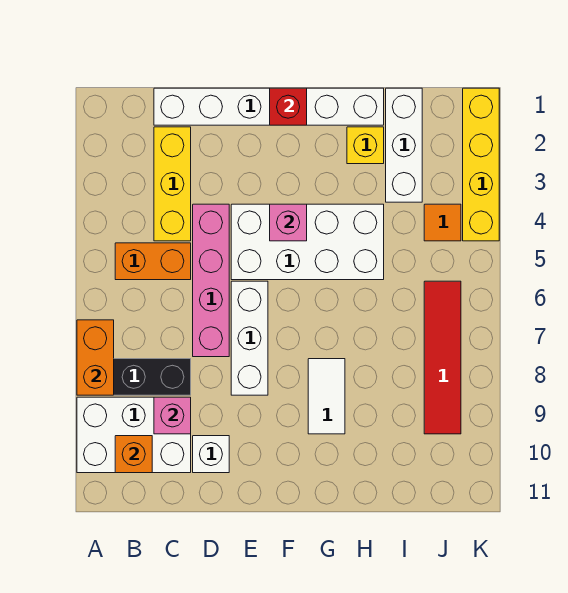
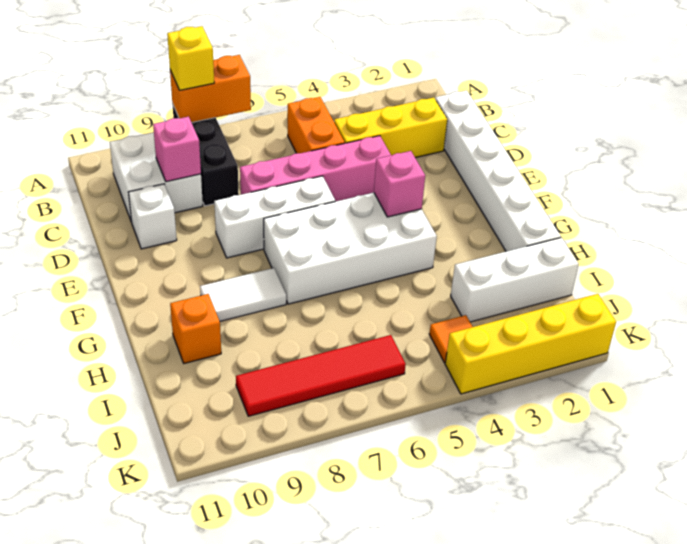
white brick A9:C10 level 1 -> white brick B9:C10 level 1
orange brick B10 level 2 -> orange brick H10 level 1
white brick E4:H5 level 1 -> white brick F4:G7 level 1
red brick F1 level 2 -> none
yellow brick H2 level 1 -> yellow brick A8 level 3

